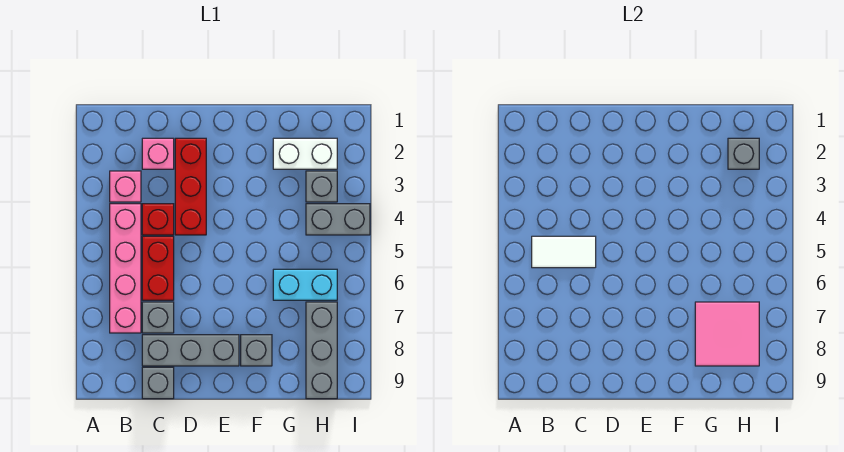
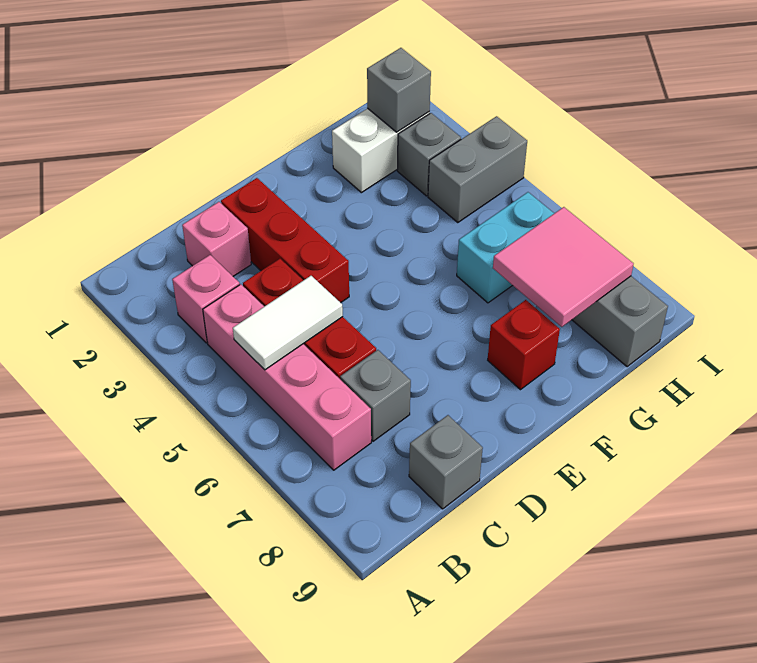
grey brick C8:E8 level 1 -> none
grey brick F8 level 1 -> red brick F8 level 1

